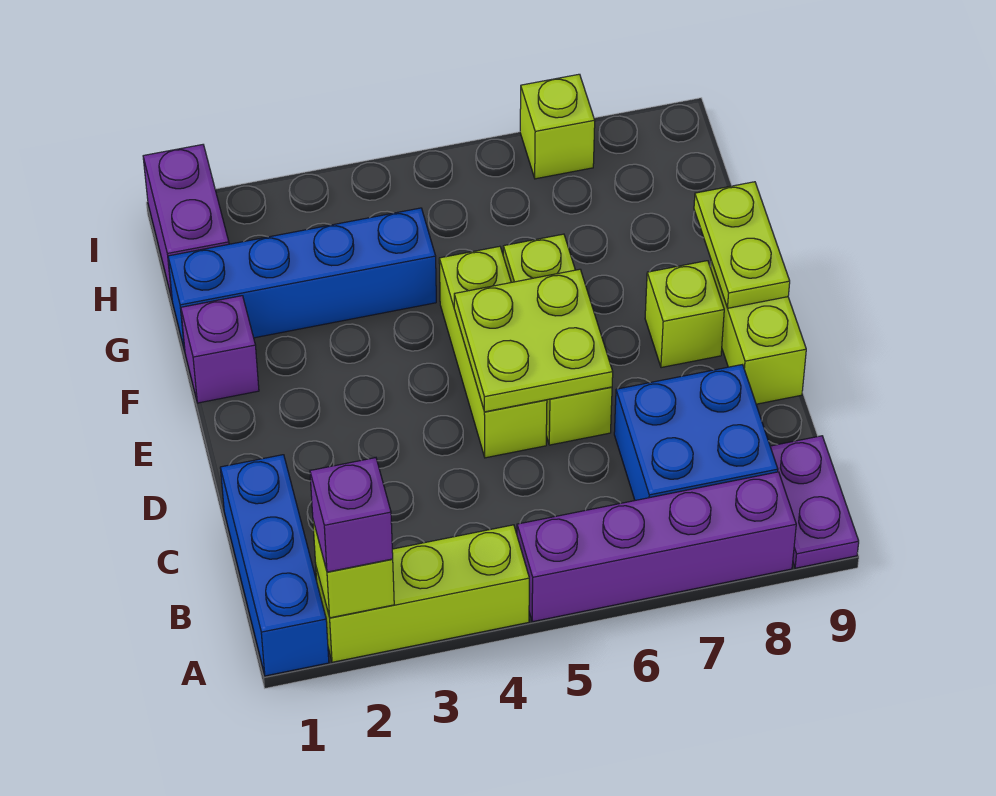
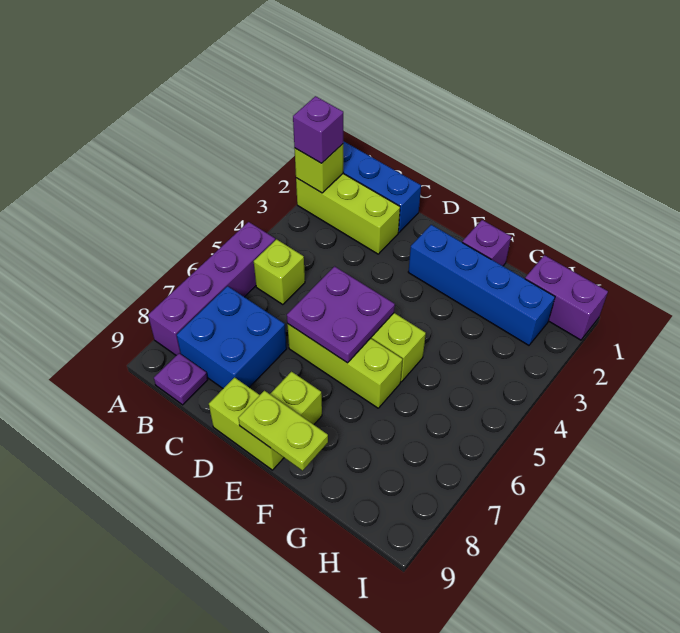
lime brick A2:A4 level 1 -> lime brick A2:C2 level 1
purple plate A9:B9 level 1 -> purple plate B9 level 1
lime plate D5:E6 level 2 -> purple plate D5:E6 level 2
blue brick G1:G4 level 1 -> blue brick E2:H2 level 1
lime brick I7 level 1 -> lime brick B5 level 1

